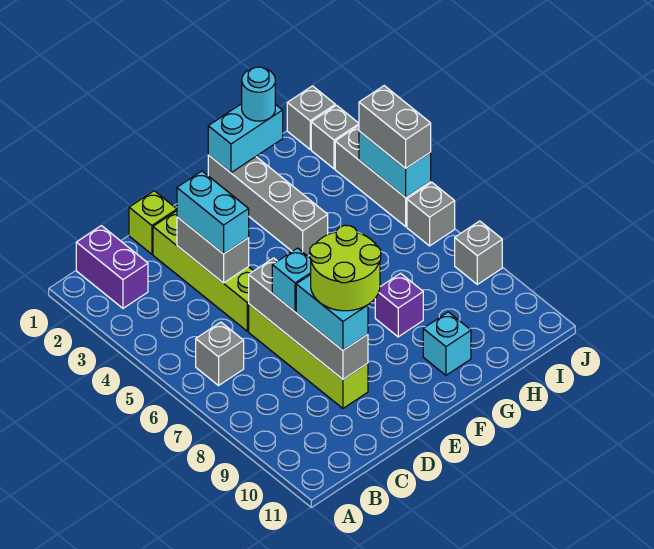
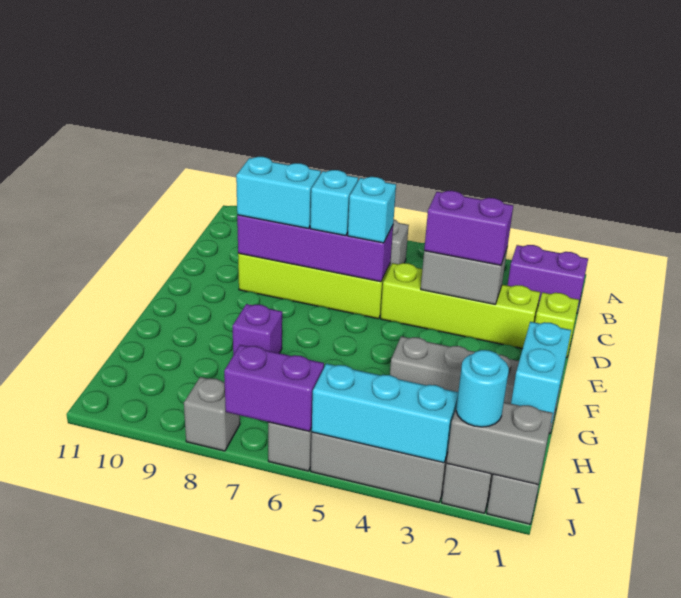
cyan brick D3:D4 level 3 -> purple brick D3:D4 level 3
grey brick D6:D9 level 2 -> purple brick D6:D9 level 2
lime round brick D8:E9 level 4 -> none
cyan brick G10 level 1 -> cyan brick D6 level 3
cyan round brick H1 level 3 -> cyan round brick J2 level 3
cyan brick J4:J5 level 2 -> cyan brick J3:J5 level 2
grey brick J4:J5 level 3 -> grey brick J1:J2 level 2
none -> purple brick J6:J7 level 2

